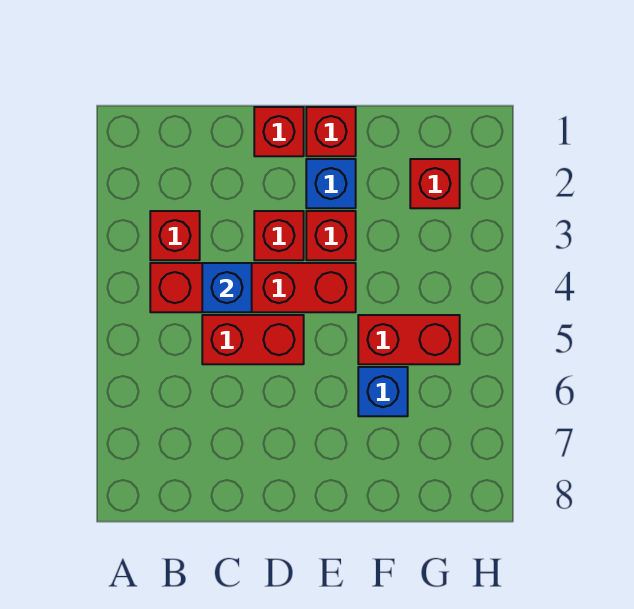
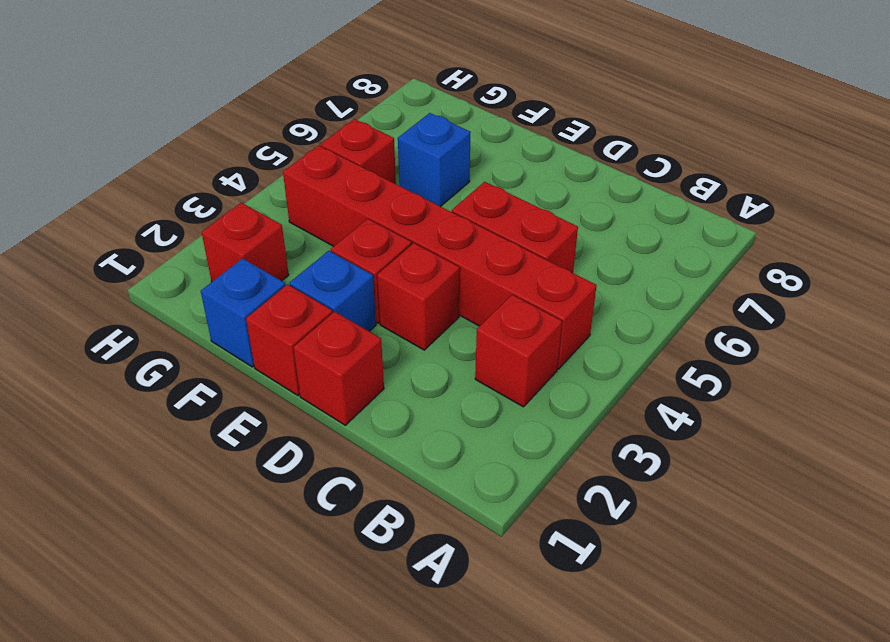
red brick B4:E4 level 1 -> red brick B4:G4 level 1
blue brick C4 level 2 -> blue brick F1 level 1
red brick F5:G5 level 1 -> red brick G5 level 1

